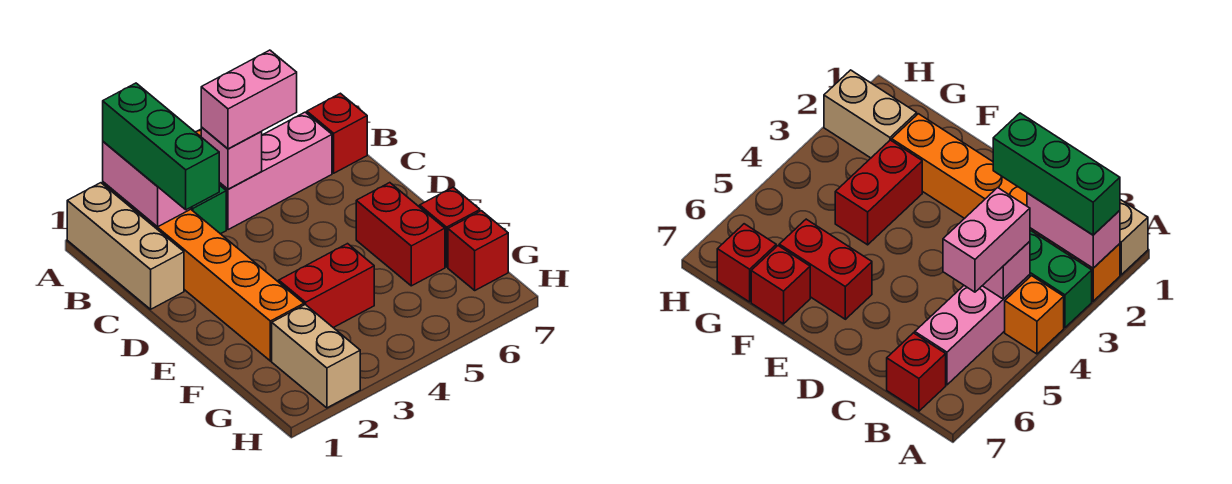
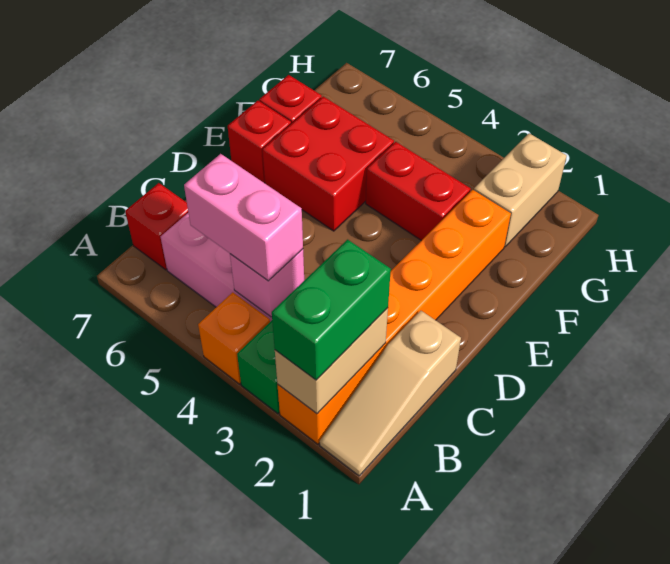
tan brick A1:C1 level 1 -> tan slope A1:C1 level 1 top C
pink brick A2:B2 level 2 -> tan brick A2:B2 level 2
green brick A2:C2 level 3 -> green brick A2:B2 level 3
red brick E6:F6 level 1 -> red brick E5:F6 level 1
red brick G7 level 1 -> red brick E7 level 1

